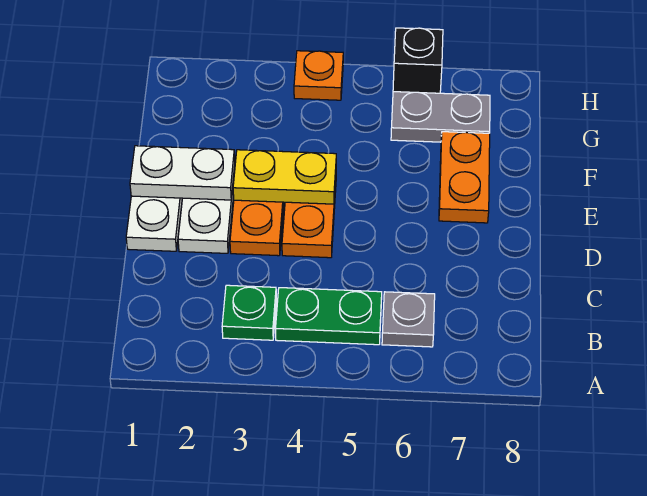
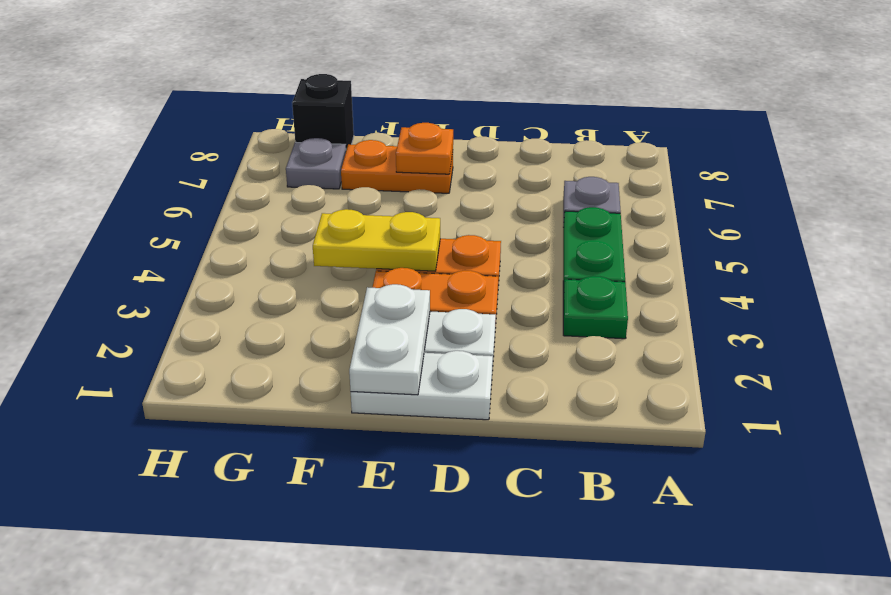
yellow plate E3:E4 level 2 -> yellow plate E4:F4 level 2
grey plate G6:G7 level 1 -> grey plate G7 level 1
orange plate H4 level 1 -> orange plate E7 level 2
black brick H6 level 1 -> black brick G8 level 1

